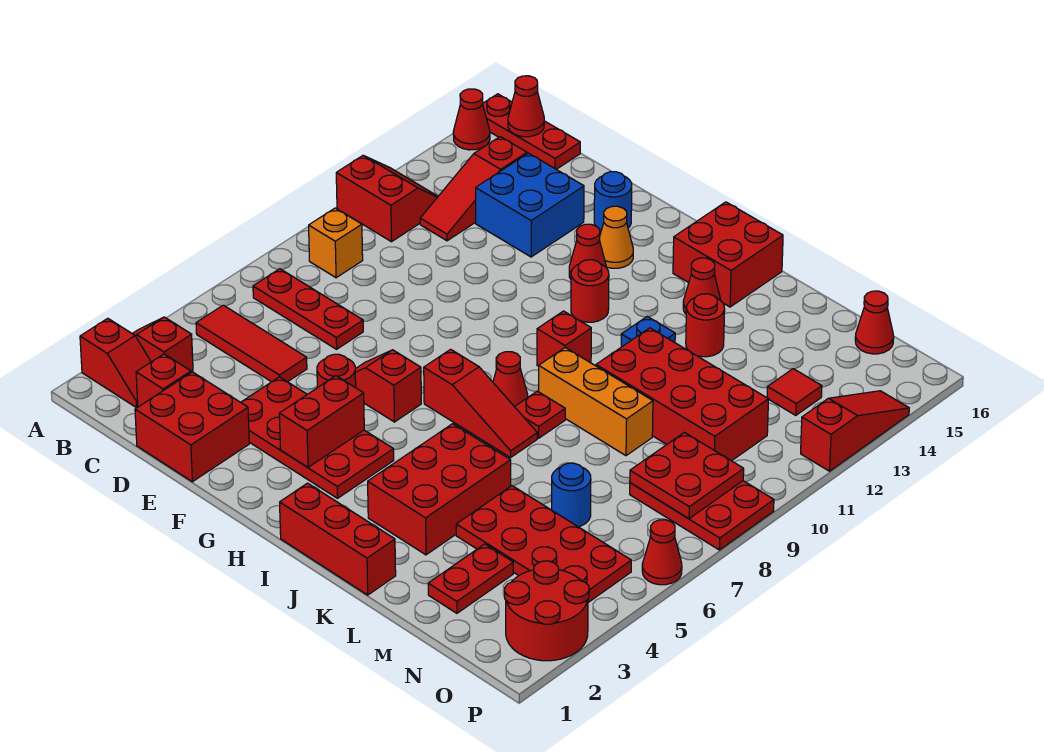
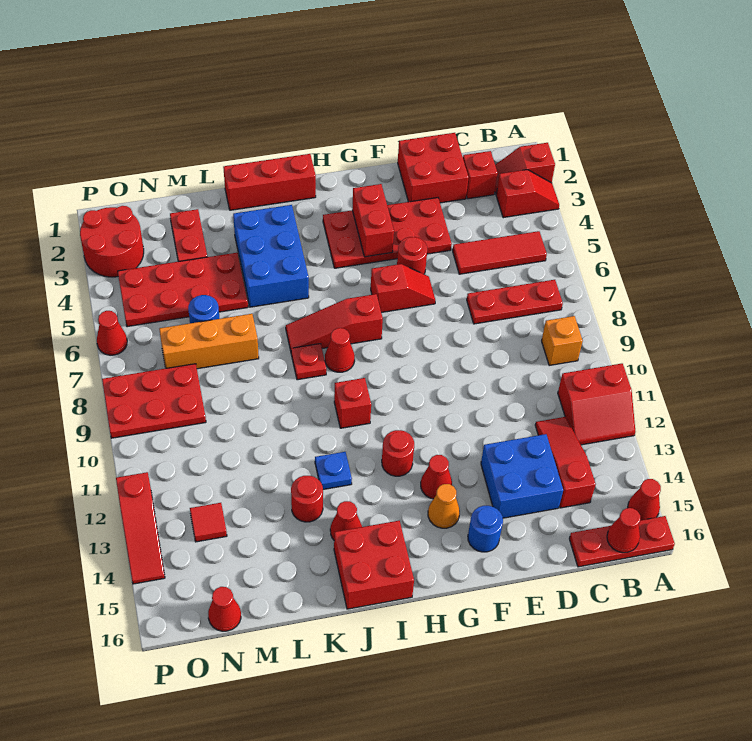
red brick J3:K5 level 1 -> blue brick J3:K5 level 1
orange brick J9:L9 level 1 -> orange brick L7:N7 level 1
red brick K10:N11 level 1 -> none
red plate N8:O9 level 2 -> none

